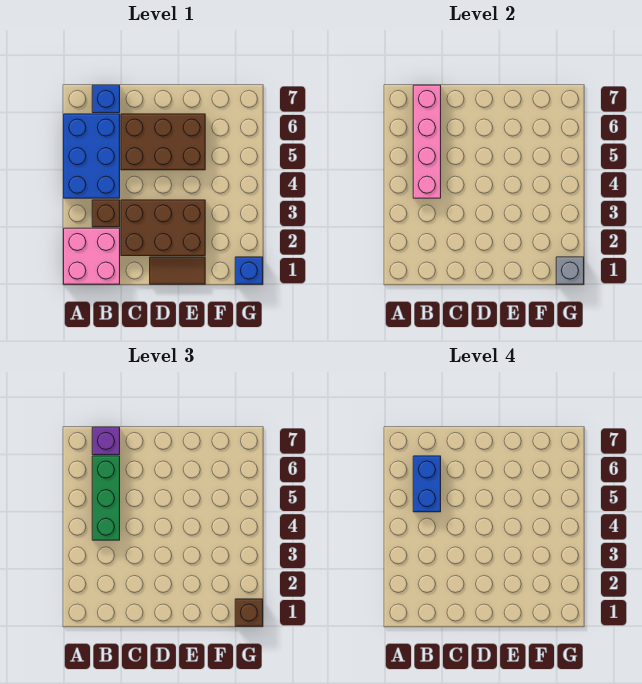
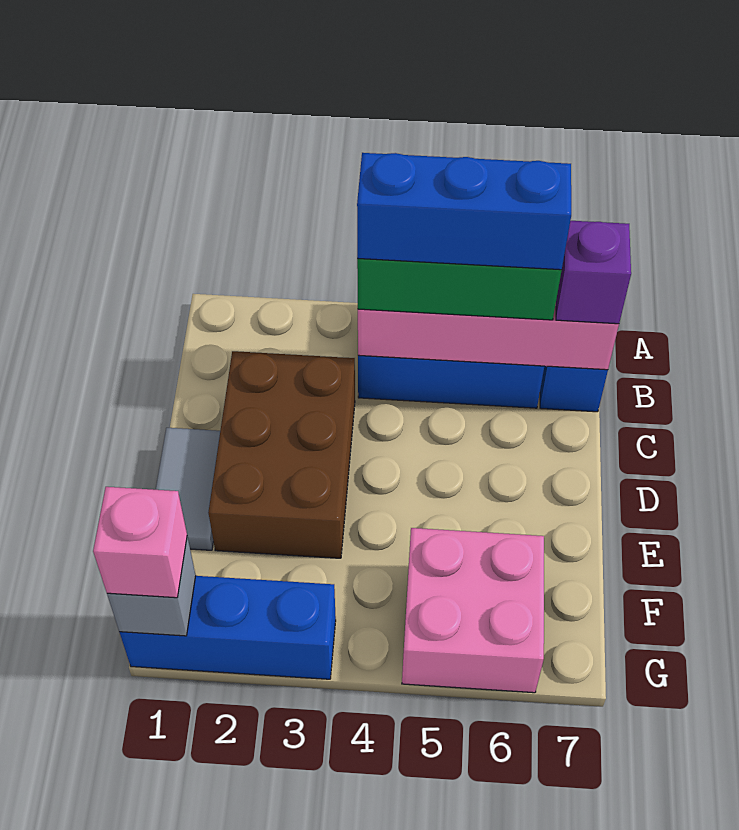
pink brick A1:B2 level 1 -> pink brick F5:G6 level 1
brown brick B3 level 1 -> none
blue brick B5:B6 level 4 -> blue brick B4:B6 level 4
brown brick C5:E6 level 1 -> none
brown tile D1:E1 level 1 -> grey tile D1:E1 level 1
blue brick G1 level 1 -> blue brick G1:G3 level 1
brown brick G1 level 3 -> pink brick G1 level 3

